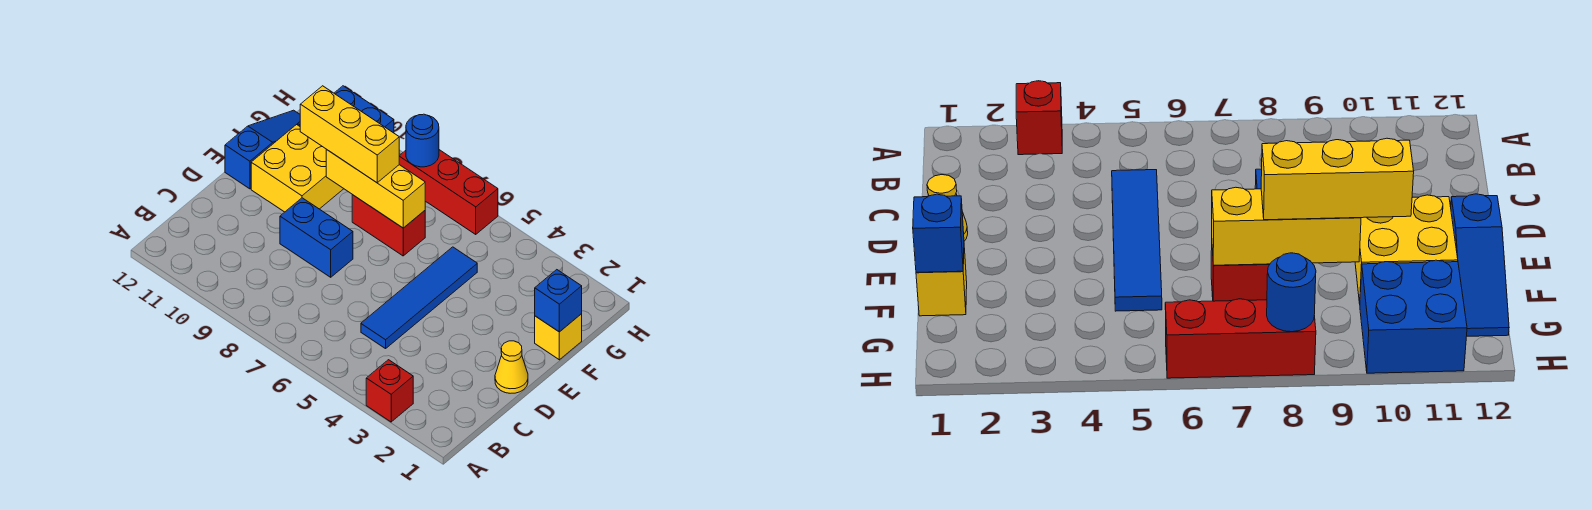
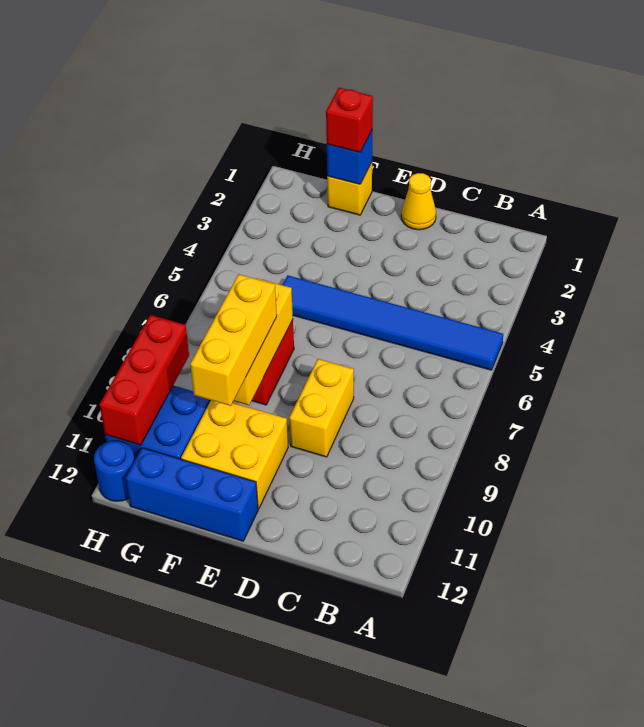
red brick A3 level 1 -> red brick F1 level 3
blue tile C5:F5 level 1 -> blue tile A5:F5 level 1
blue brick D8:D9 level 1 -> yellow brick D8:D9 level 1
blue slope E12:G12 level 1 top E -> blue brick E12:G12 level 1
red brick H6:H8 level 1 -> red brick H9:H11 level 2
blue round brick H8 level 2 -> blue round brick H12 level 1

